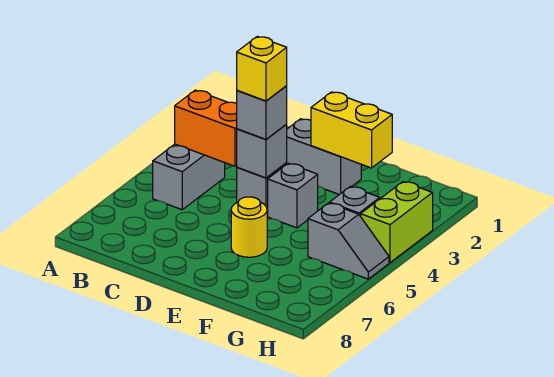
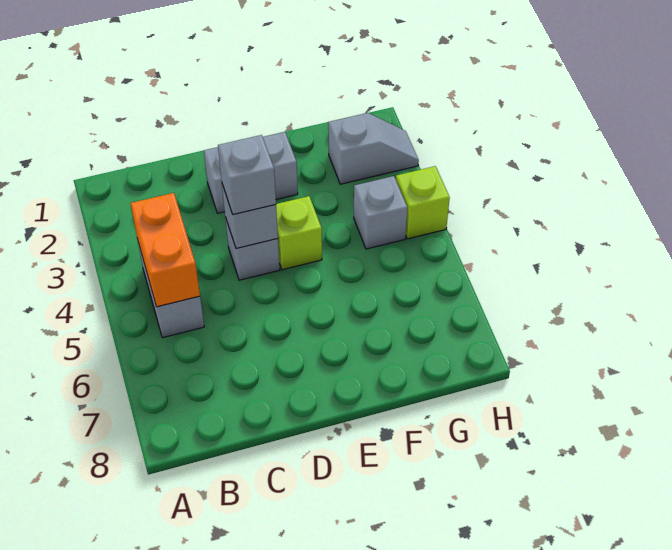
orange brick B4:C4 level 2 -> orange brick B4:B5 level 2
yellow brick D4 level 4 -> none
yellow brick E2:F2 level 2 -> none
grey brick E4 level 1 -> lime brick E4 level 1
yellow round brick E6 level 1 -> none
grey slope G5:H5 level 1 top G -> grey slope G2:H2 level 1 top G
lime brick H3:H4 level 1 -> lime brick H4 level 1

